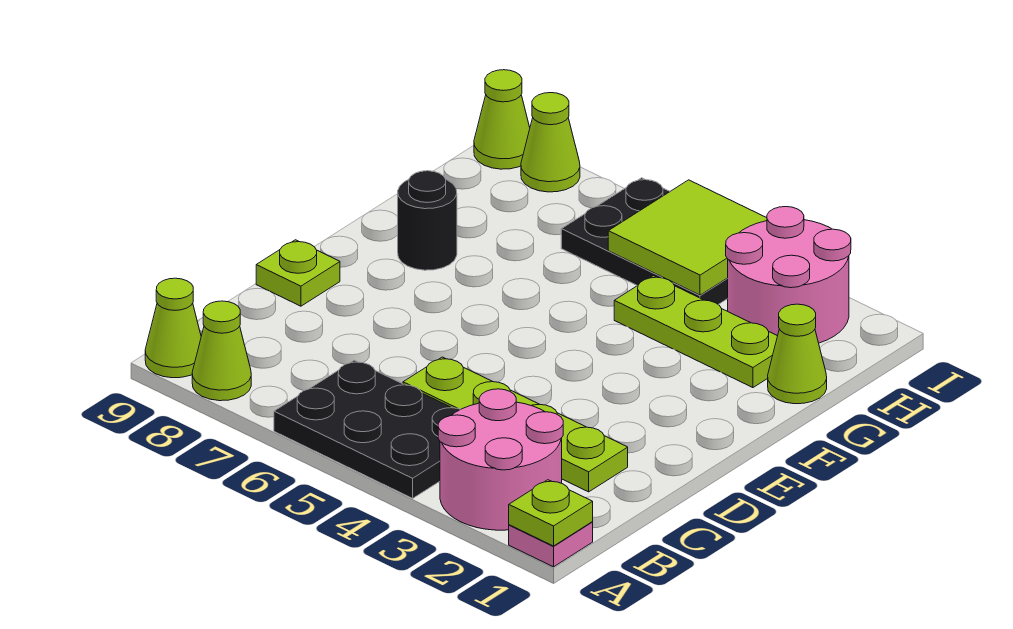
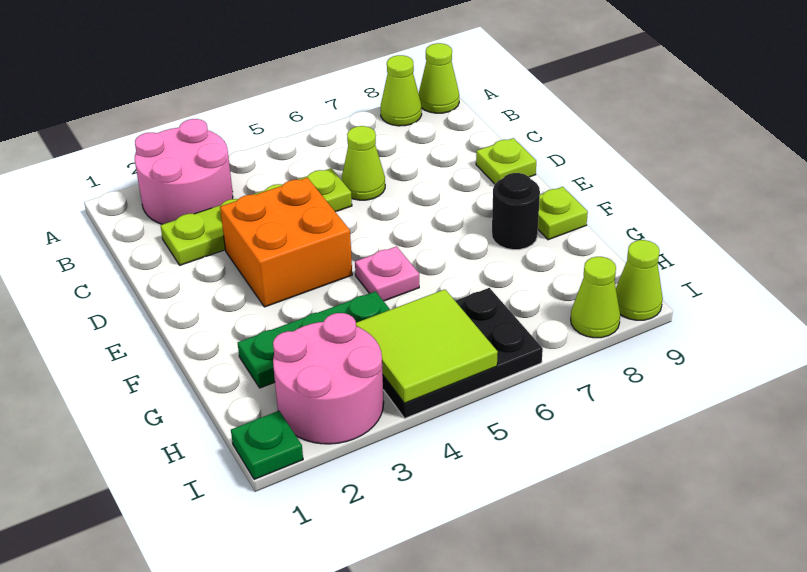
pink plate A1 level 1 -> pink plate F5 level 1
lime plate A1 level 2 -> lime plate F9 level 1
black plate A4:B6 level 1 -> none
none -> orange brick D3:E4 level 1
lime cone G1 level 1 -> lime cone C6 level 1
lime plate G2:G4 level 1 -> green plate G2:G4 level 1
none -> green plate I1 level 1

